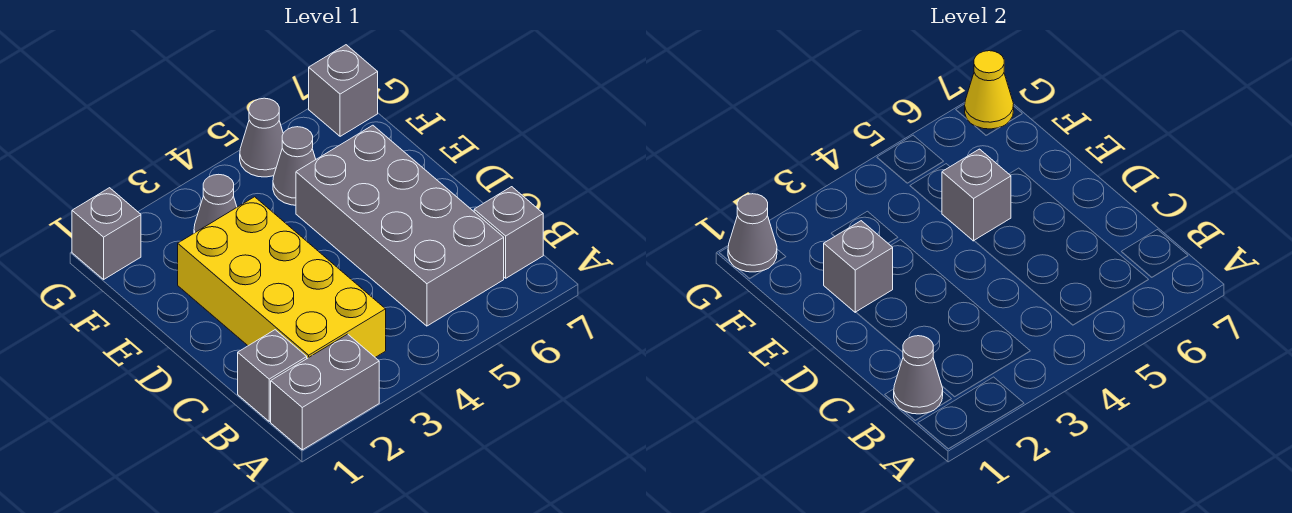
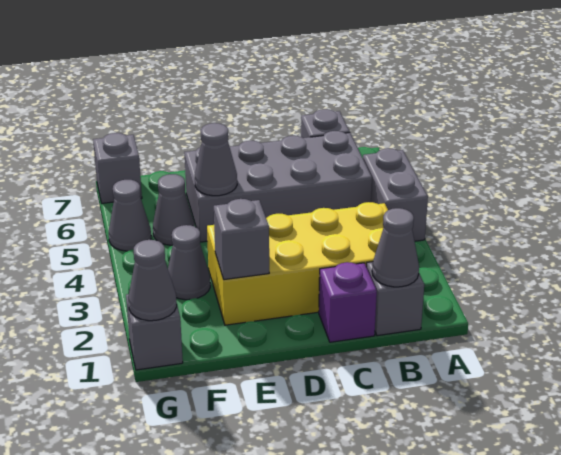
grey brick A1:A2 level 1 -> grey brick A4:A5 level 1
none -> purple brick C1 level 1
grey brick E5 level 2 -> grey cone E5 level 2
yellow cone G7 level 2 -> none

